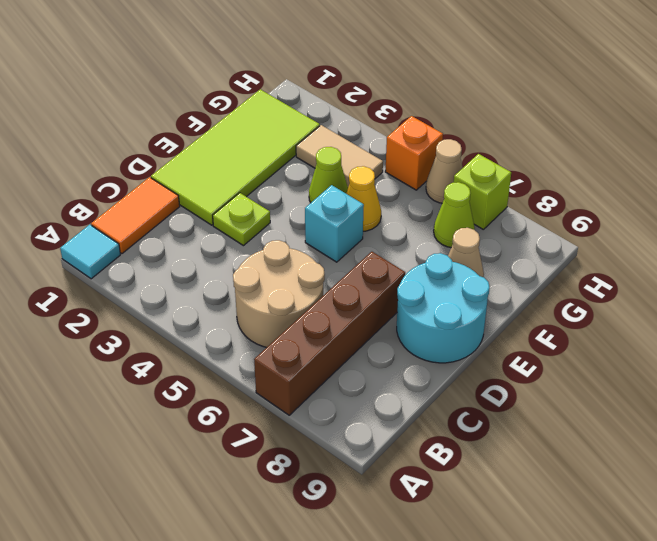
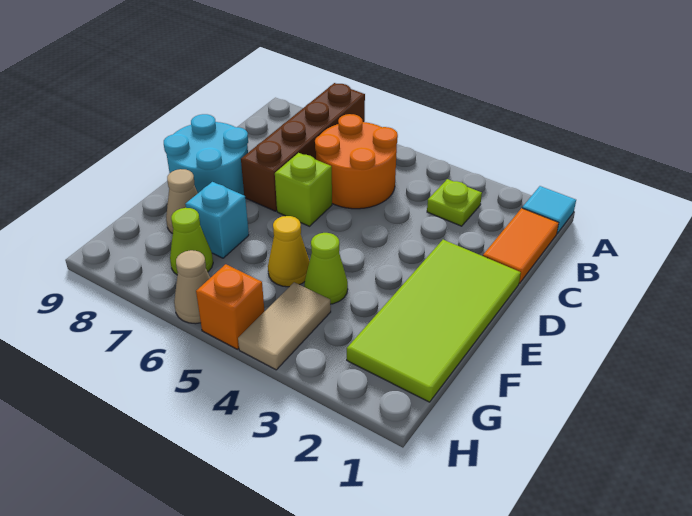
tan round brick B5:C6 level 1 -> orange round brick B5:C6 level 1
lime plate D3 level 1 -> lime plate B3 level 1
cyan brick E5 level 1 -> cyan brick F7 level 1
tan tile G3:G4 level 1 -> tan tile G4:H4 level 1
lime brick H7 level 1 -> lime brick D6 level 1

